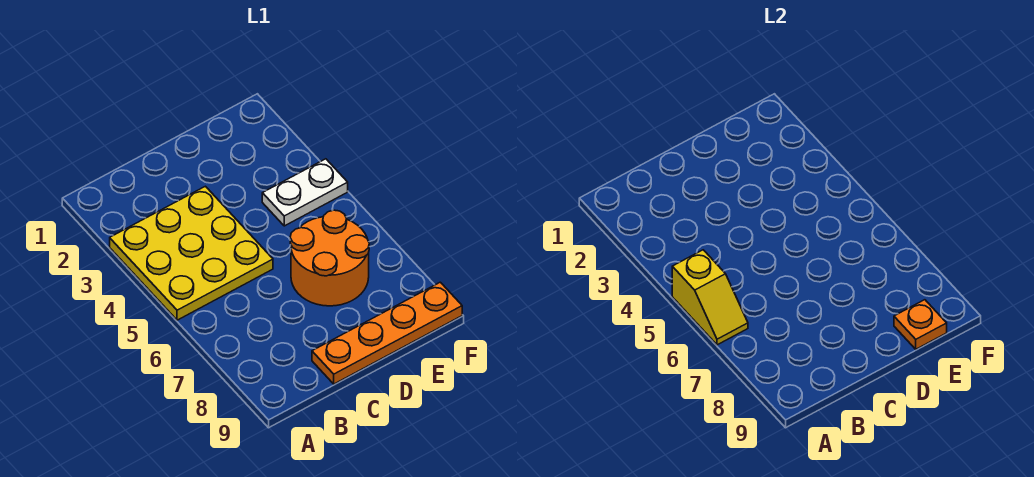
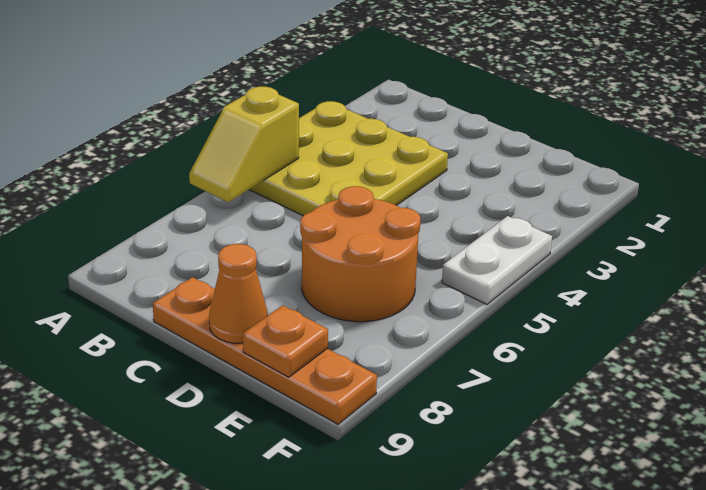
none -> orange cone D9 level 2
white plate E4:F4 level 1 -> white plate F4:F5 level 1

